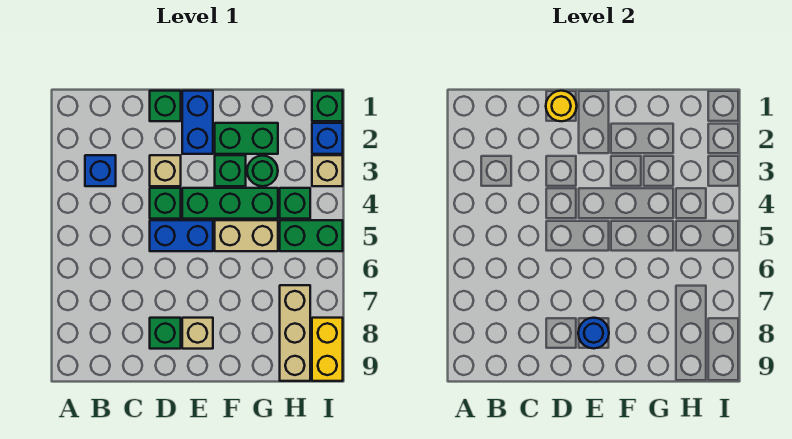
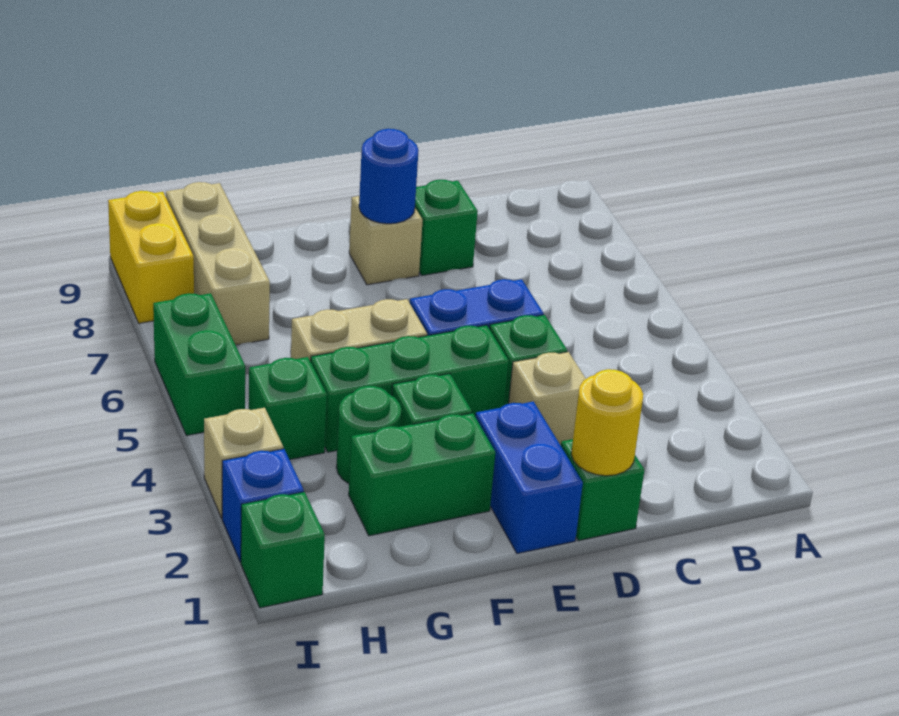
blue brick B3 level 1 -> none
green brick H5:I5 level 1 -> green brick I5:I6 level 1

